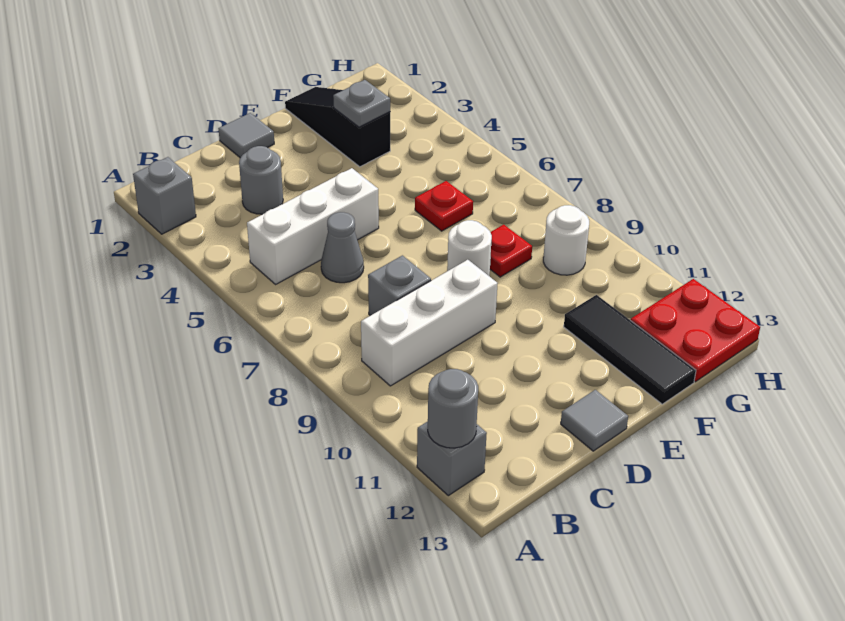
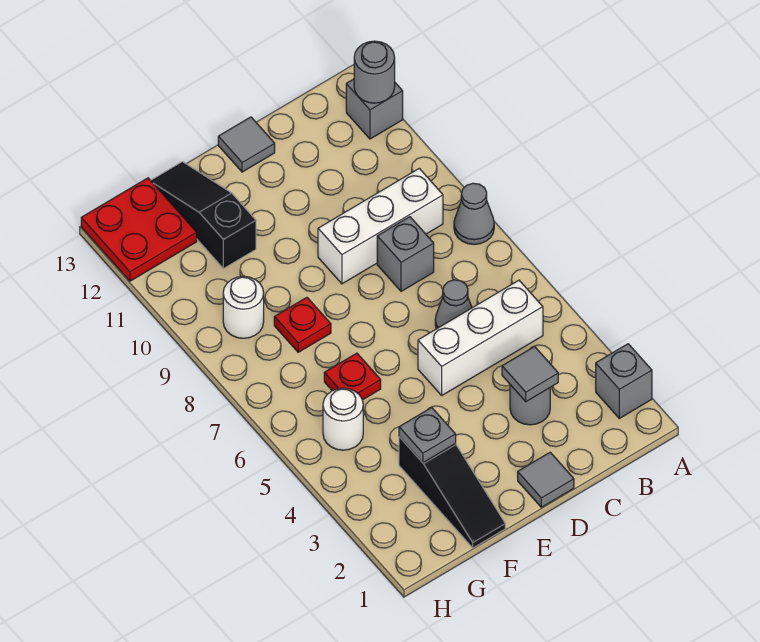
none -> grey cone A8 level 1
none -> grey tile C3 level 2
white round brick E8 level 1 -> white round brick G5 level 1
black tile F11:F13 level 1 -> black slope F11:F13 level 1 top 11

